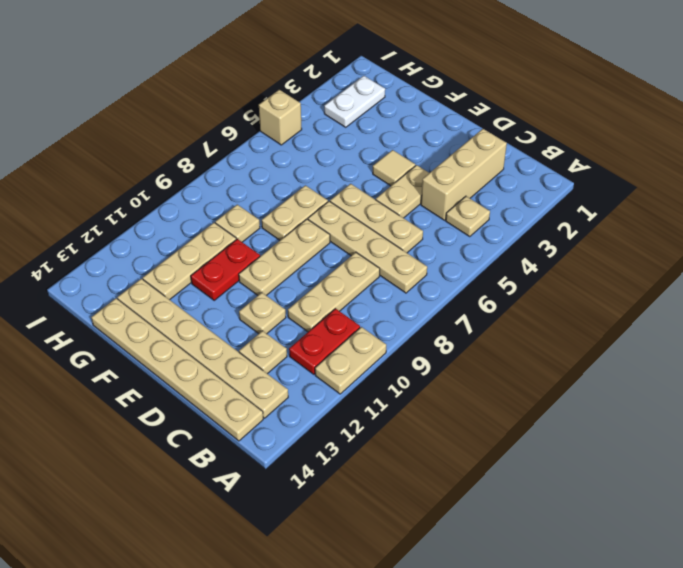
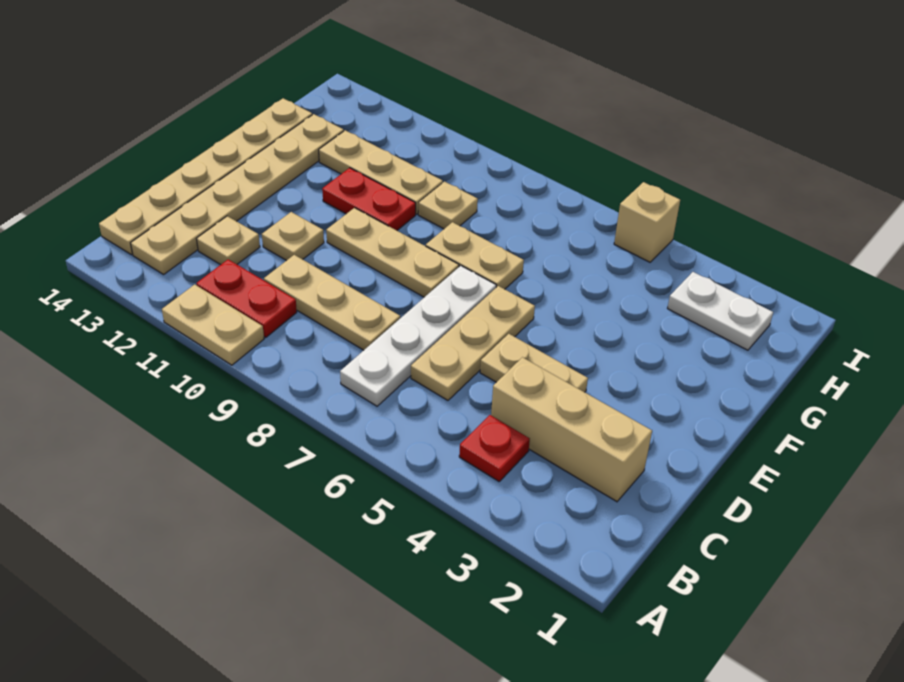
tan plate B4 level 1 -> red plate B4 level 1
tan plate B7:E7 level 1 -> white plate B7:E7 level 1
tan tile E4 level 1 -> none

